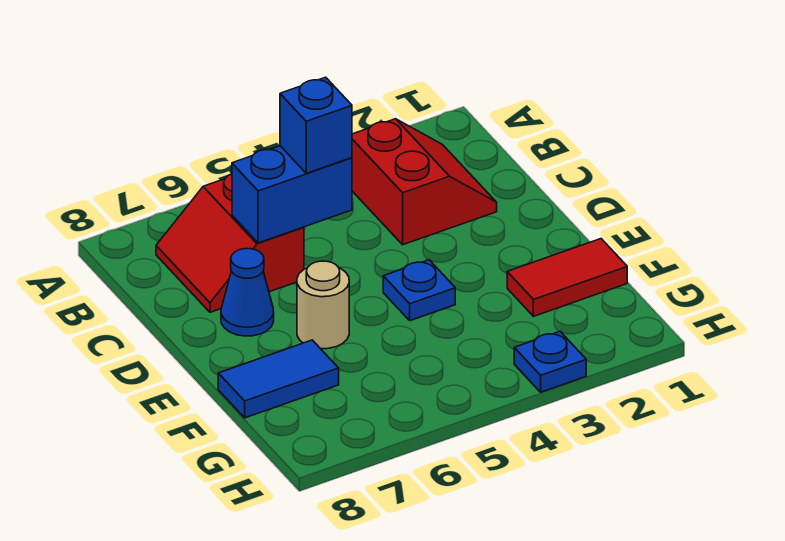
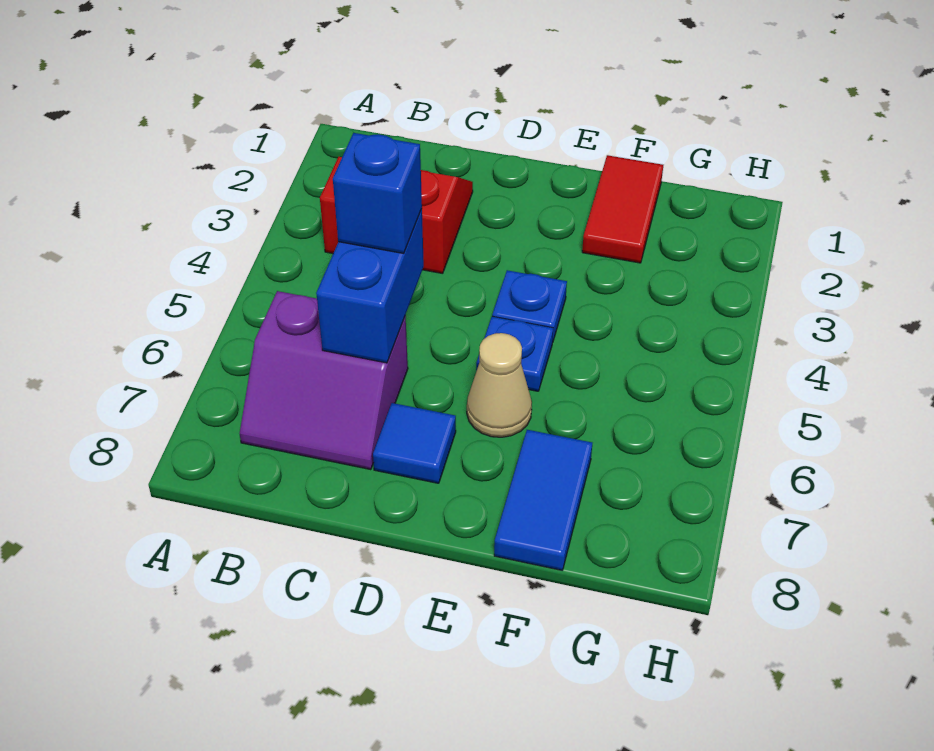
red slope B6:C7 level 1 top 6 -> purple slope B6:C7 level 1 top 6
blue cone D7 level 1 -> blue tile D7 level 1
tan round brick E6 level 1 -> tan cone E6 level 1
blue plate H3 level 1 -> blue plate E5 level 1

